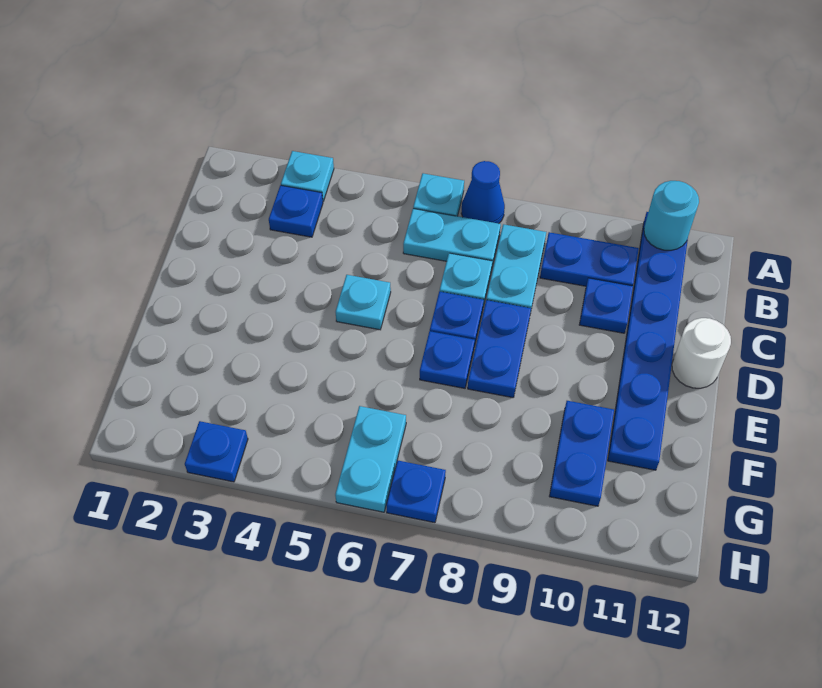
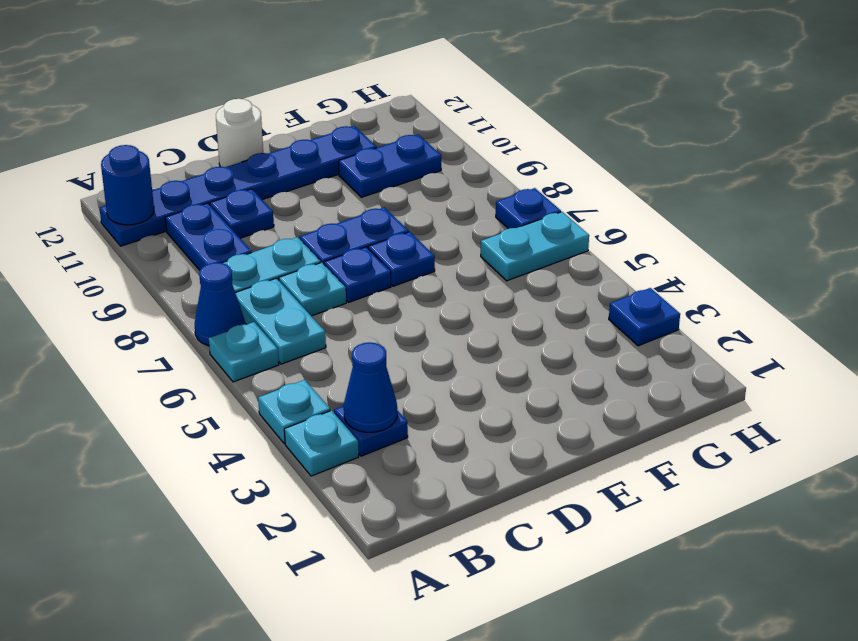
cyan round brick A11 level 2 -> blue round brick A11 level 2
none -> blue cone B3 level 2
cyan plate D5 level 1 -> cyan plate A4 level 1

